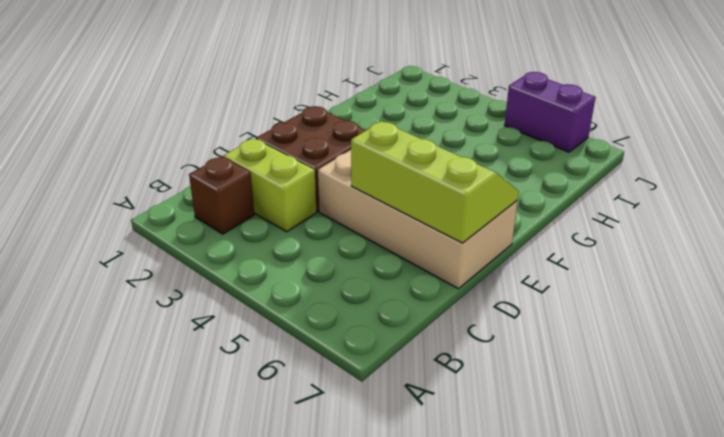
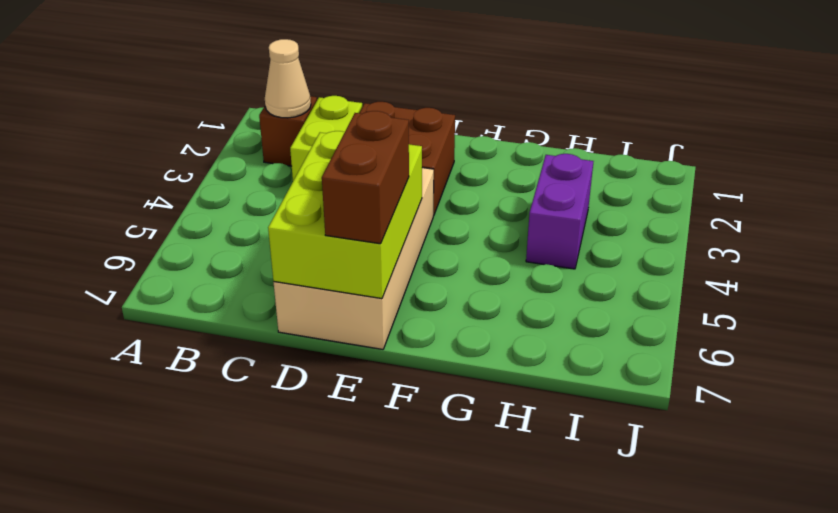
none -> tan cone B2 level 2
lime slope D5:E7 level 2 top D -> lime brick D5:E7 level 2
none -> brown brick E6:E7 level 3
purple brick J5:J6 level 1 -> purple brick H3:H4 level 1

